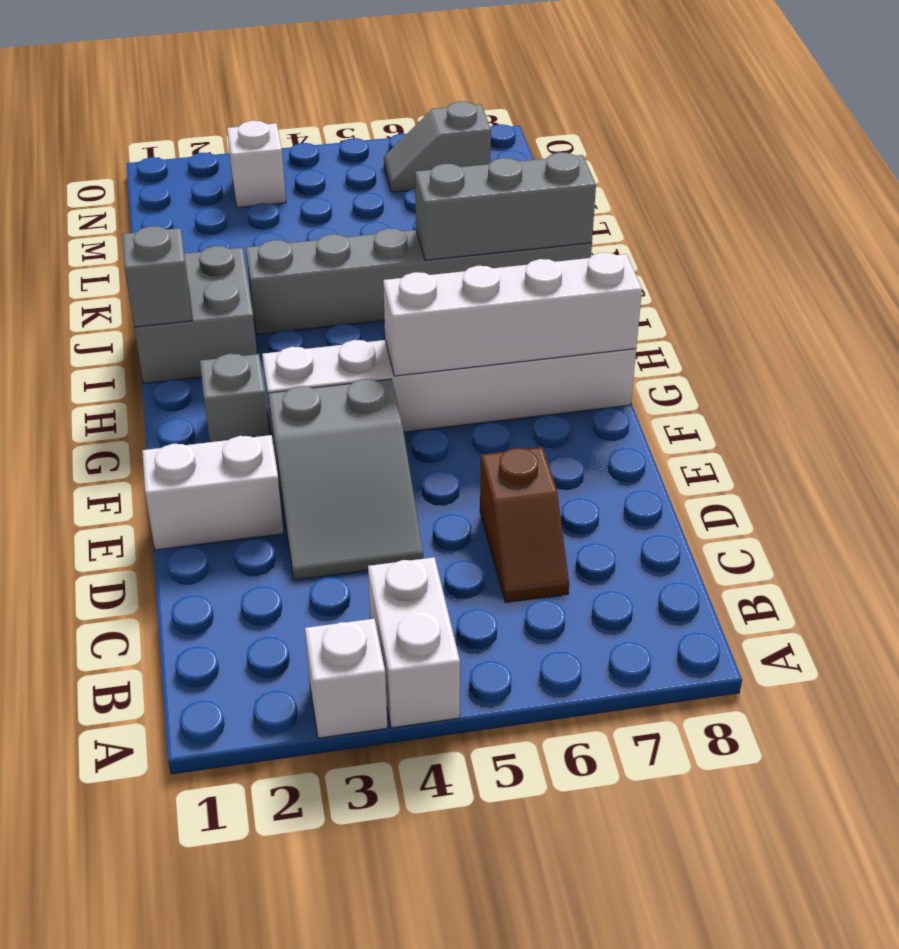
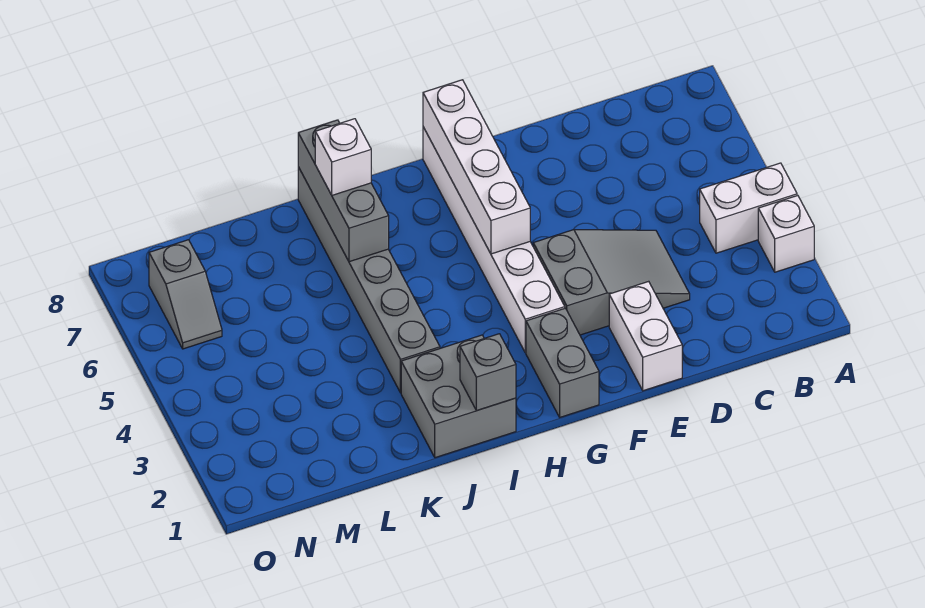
brown slope C6:D6 level 1 top D -> none
grey brick G2 level 1 -> grey brick G1:G2 level 1
white brick N3 level 1 -> white brick J7 level 3

